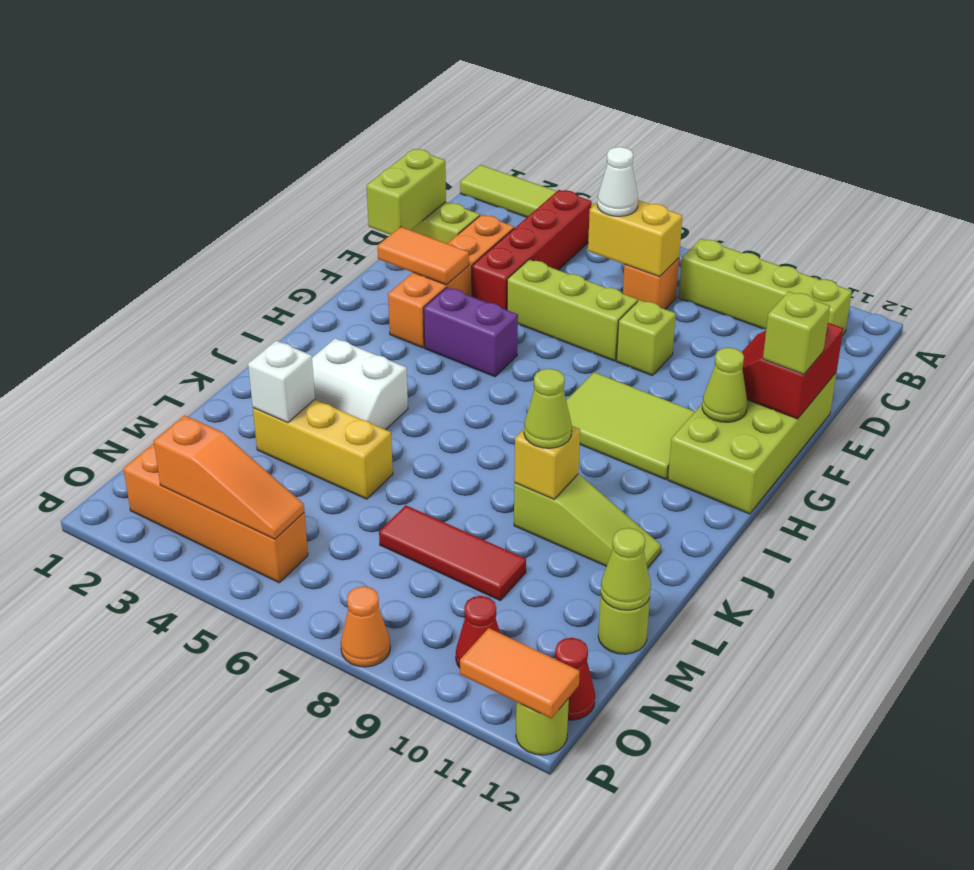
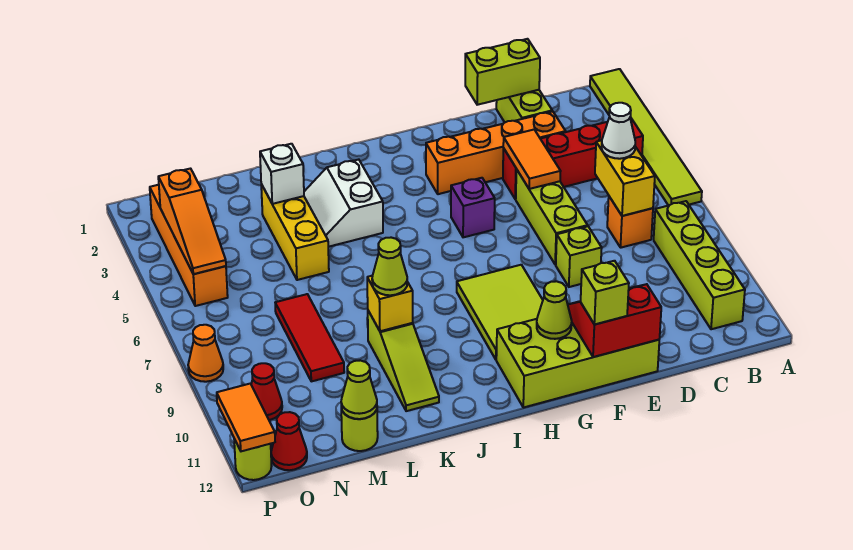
orange tile F2:F3 level 2 -> orange tile E4:E5 level 2
purple brick G4:G5 level 1 -> purple brick G5 level 1

